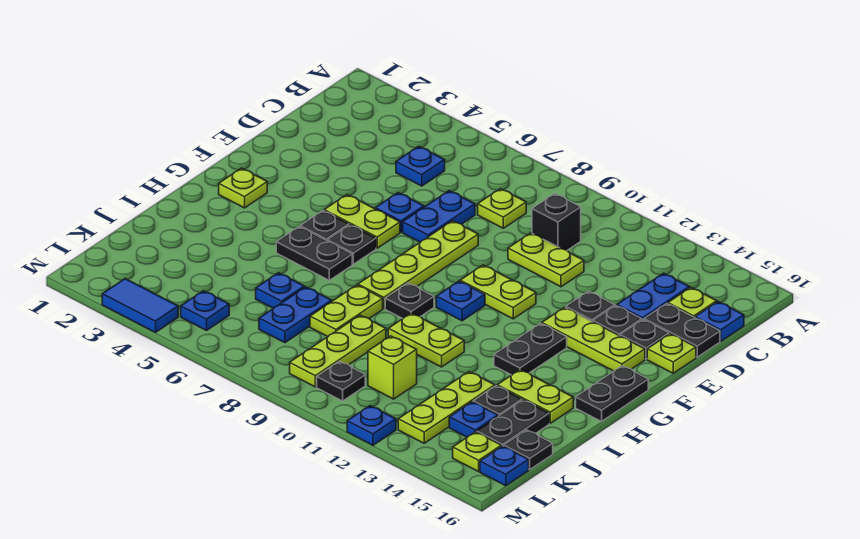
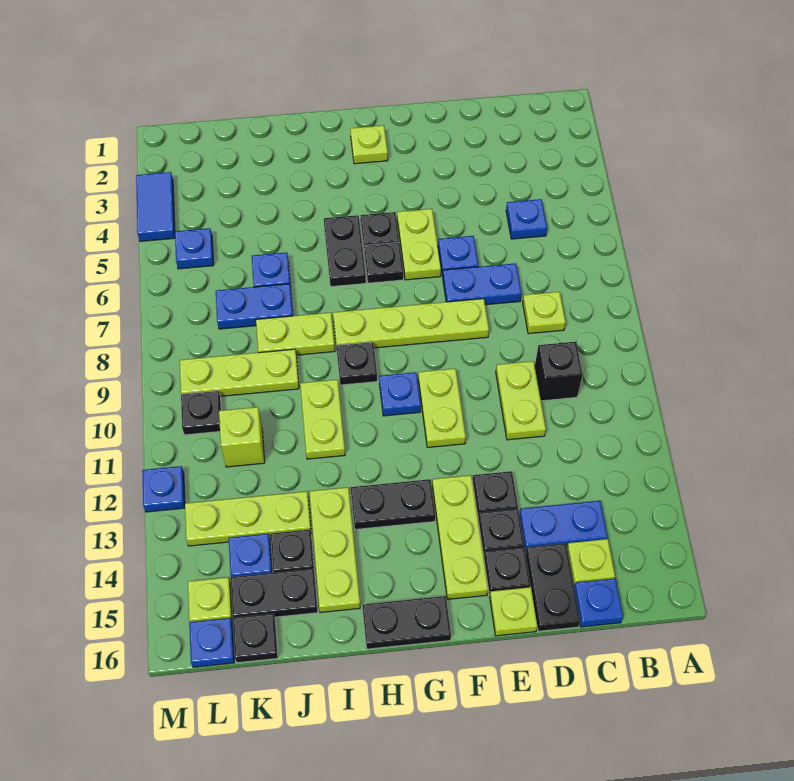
lime plate I14:I15 level 1 -> lime plate I13:I15 level 1

